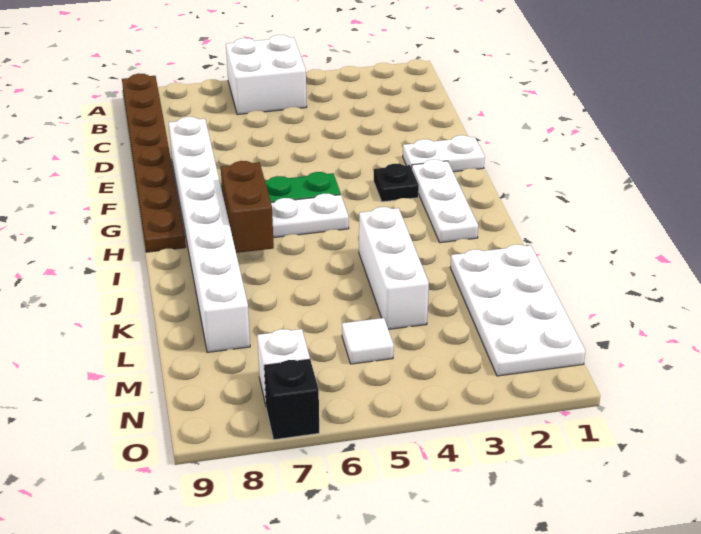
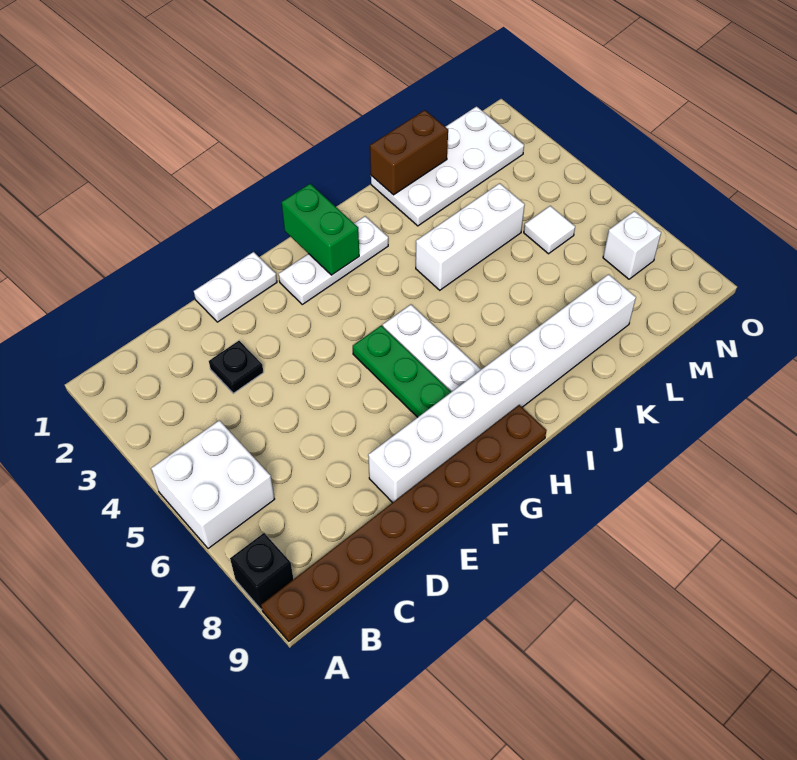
white plate F1:F2 level 1 -> white plate E1:F1 level 1
black plate G3 level 1 -> black plate D3 level 1
none -> green brick H1:H2 level 2
brown brick H7:I7 level 2 -> brown brick K1:L1 level 2
black brick O7 level 1 -> black brick A8 level 1

